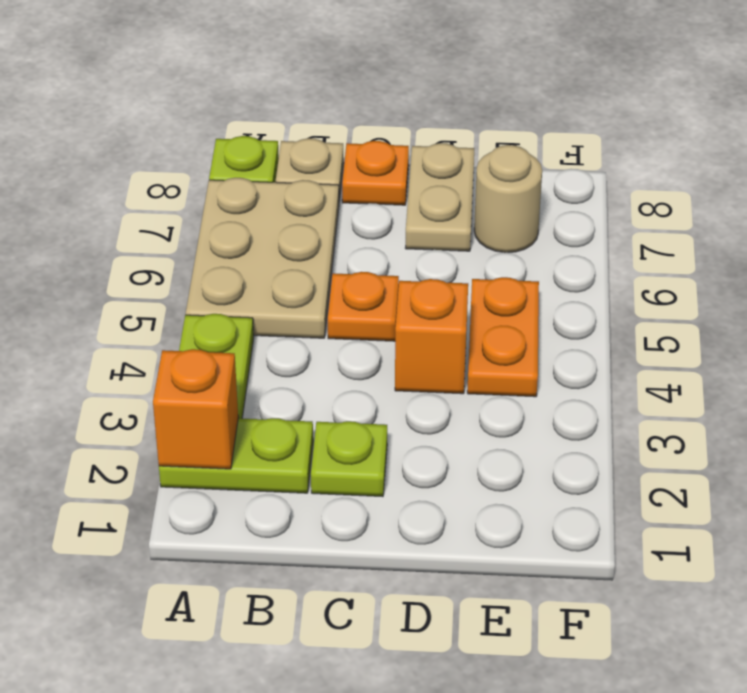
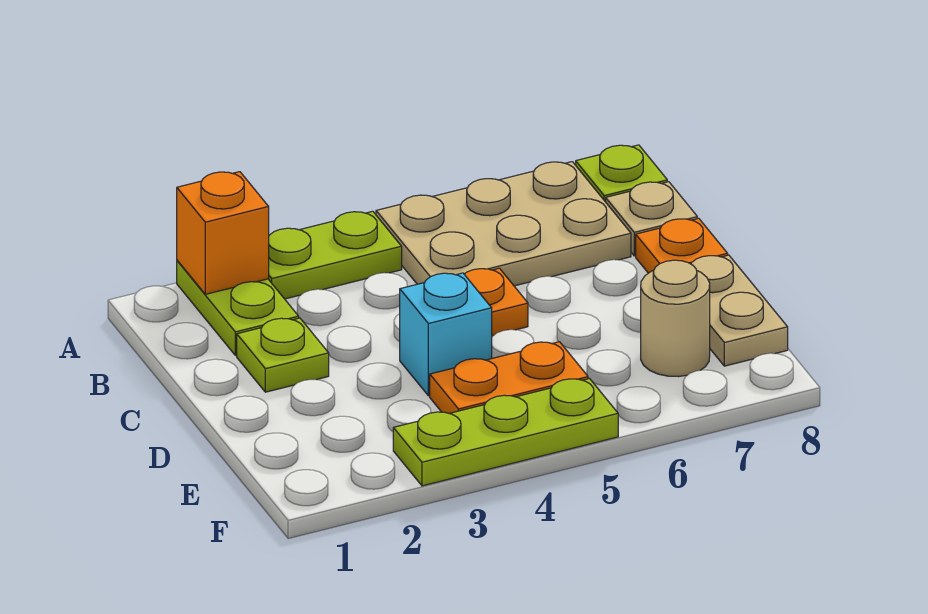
orange brick D4 level 1 -> cyan brick D4 level 1
tan plate D7:D8 level 1 -> tan plate D8:E8 level 1
none -> lime plate F3:F5 level 1

